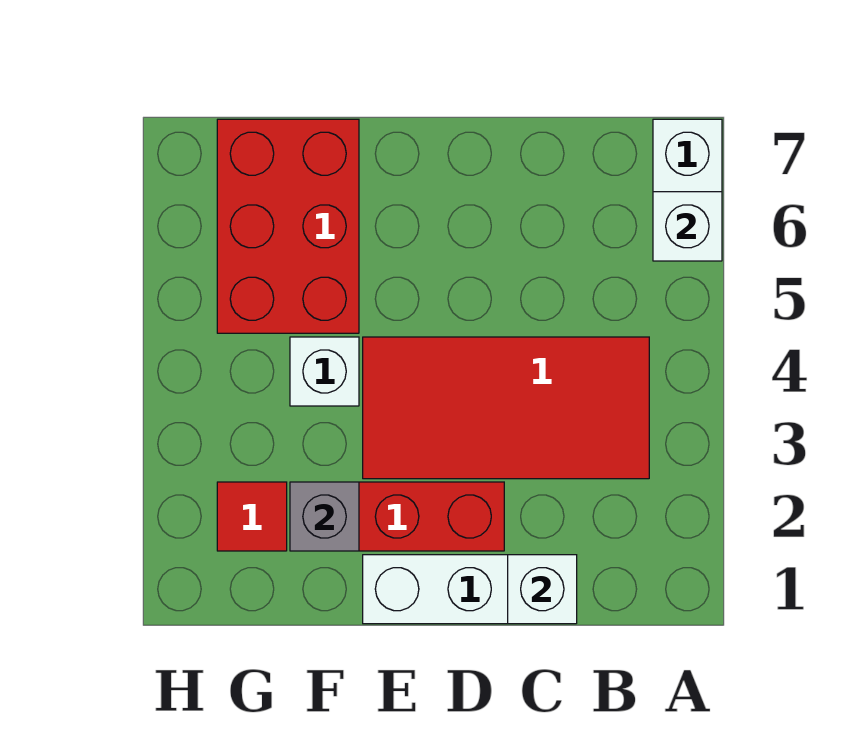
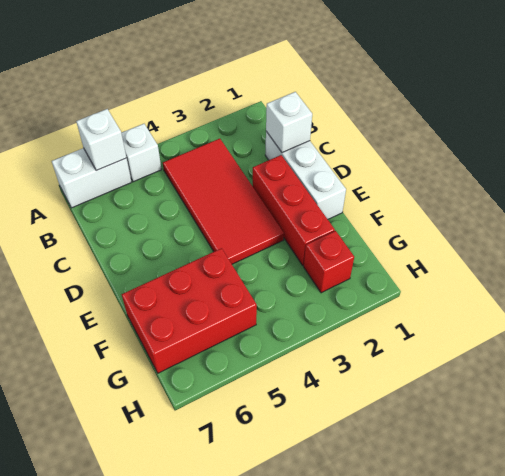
grey brick F2 level 2 -> none
white brick F4 level 1 -> white brick A5 level 1
red tile G2 level 1 -> red brick G2 level 1

